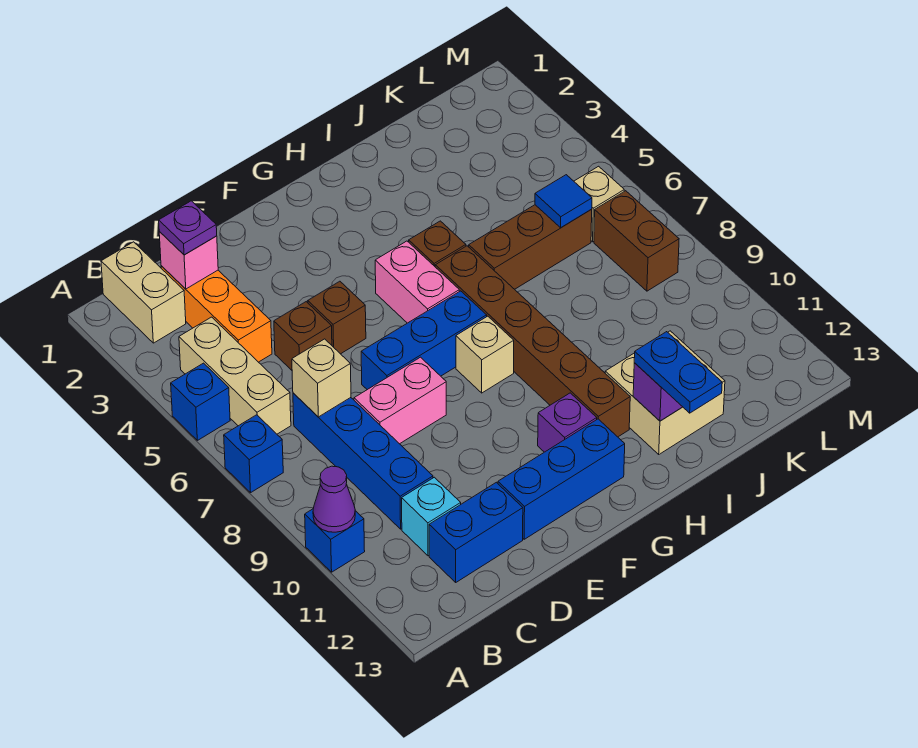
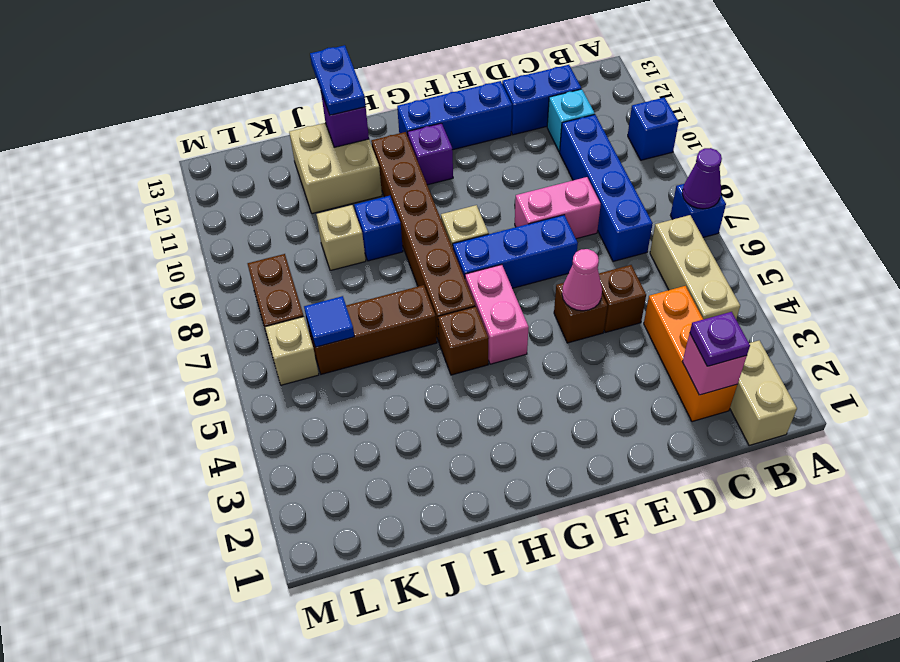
blue brick A5 level 1 -> blue brick I9 level 1
purple cone A10 level 2 -> purple cone A7 level 2
tan brick C7 level 2 -> tan brick J9 level 1
none -> pink cone E5 level 2

